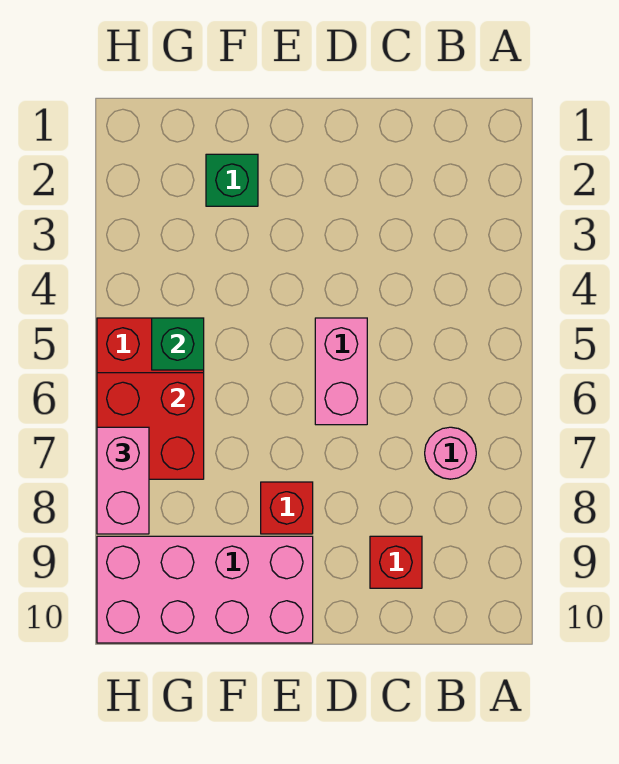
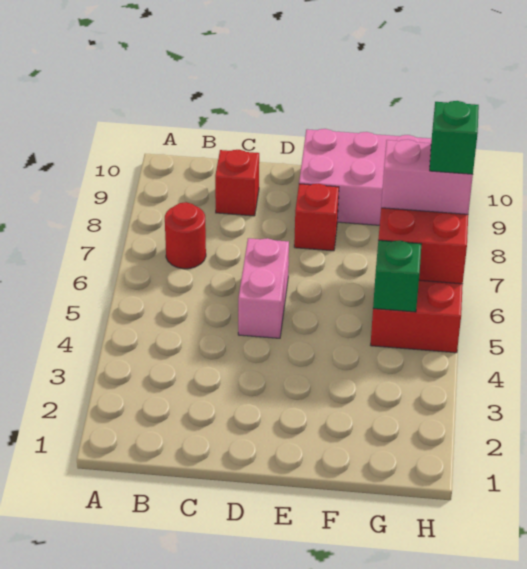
pink round brick B7 level 1 -> red round brick B7 level 1
green brick F2 level 1 -> green brick H7 level 4
pink brick H7:H8 level 3 -> pink brick G7:H7 level 3

